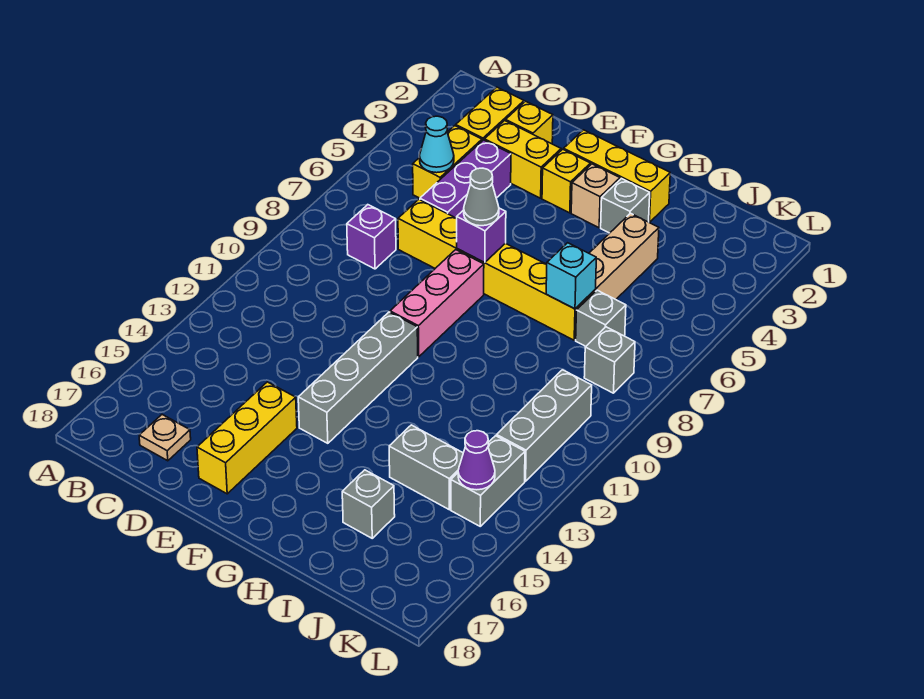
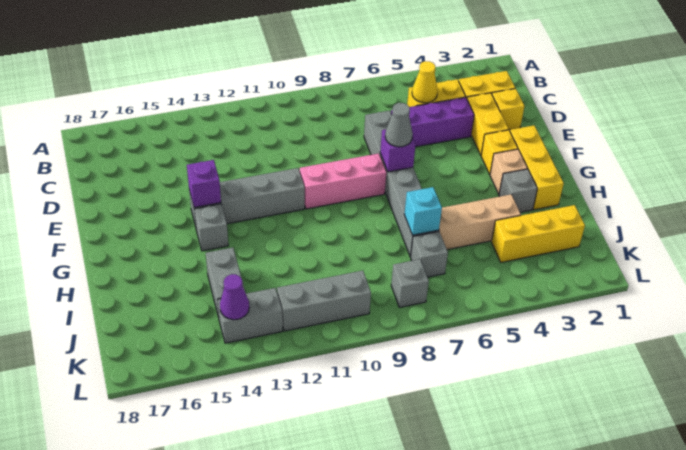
cyan cone C5 level 2 -> yellow cone C5 level 2
purple brick C8 level 1 -> purple brick F14 level 2
tan plate C17 level 1 -> none
yellow brick D7:I7 level 1 -> grey brick D7:I7 level 1
yellow brick E15:E17 level 1 -> yellow brick J2:J4 level 1
grey brick I16 level 1 -> grey brick G14 level 1

